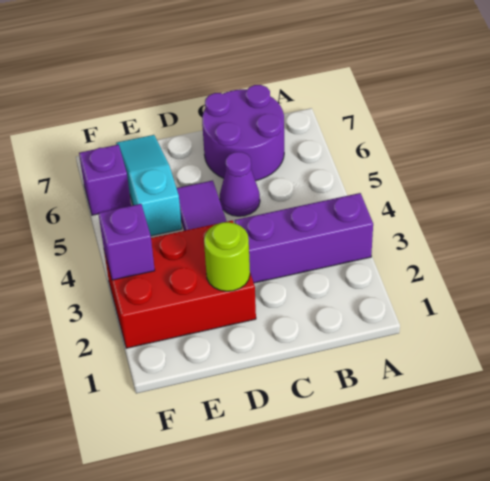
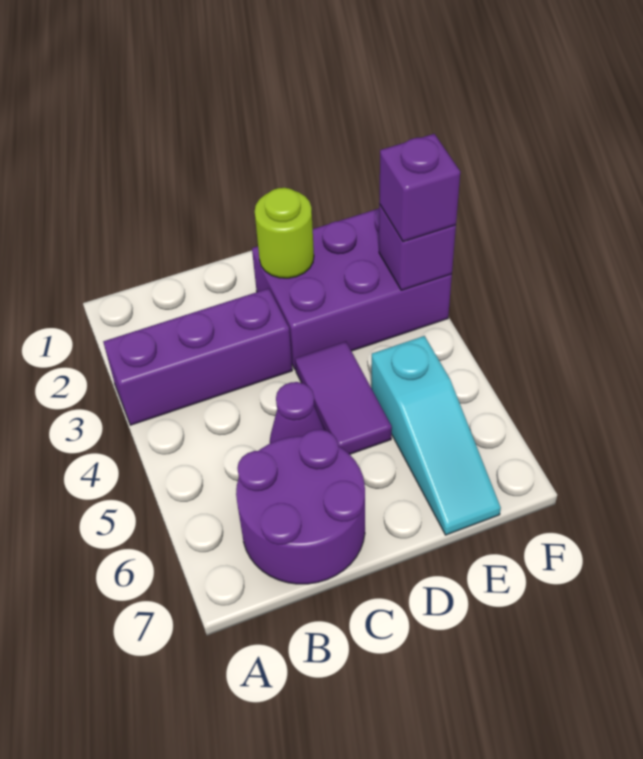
red brick D2:F3 level 1 -> purple brick D2:F3 level 1
purple brick F6 level 1 -> purple brick F3 level 3

